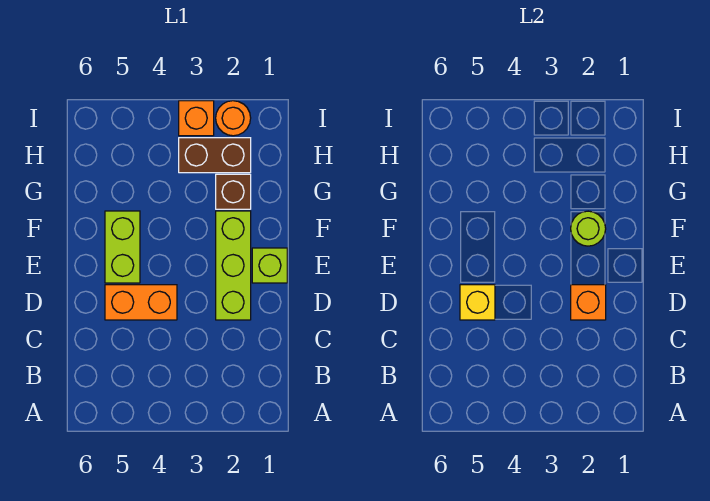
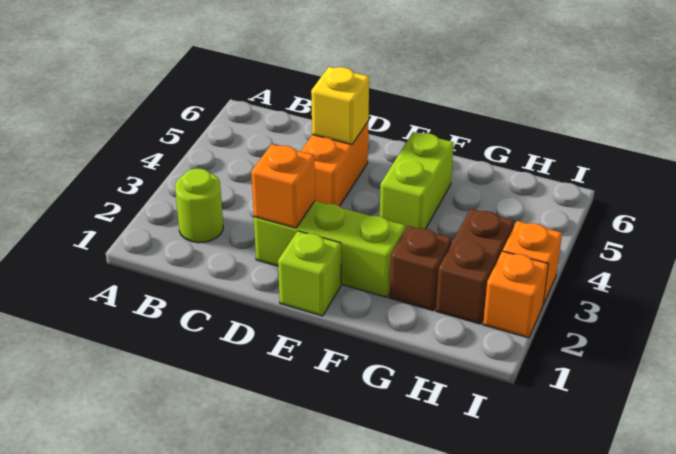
lime brick E5:F5 level 1 -> lime brick F4:F5 level 1
lime round brick F2 level 2 -> lime round brick B2 level 1
orange round brick I2 level 1 -> orange brick I2 level 1

